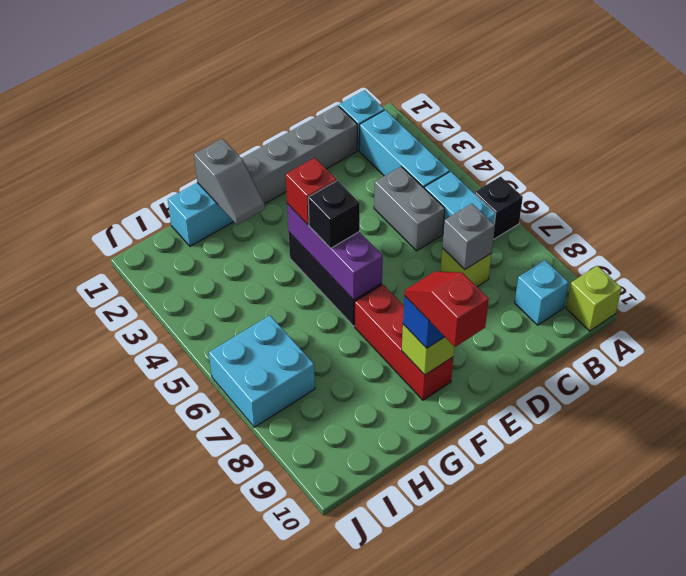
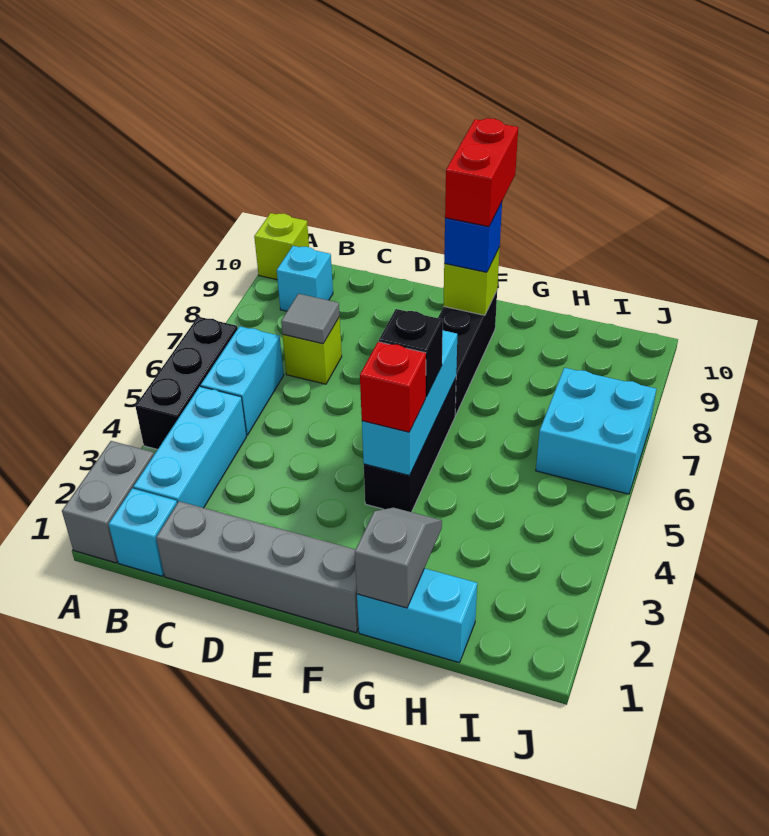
black brick A6 level 1 -> black brick A4:A6 level 1
grey brick C4:C5 level 1 -> grey brick A1:A2 level 1
grey brick C7 level 2 -> grey tile C7 level 2
purple brick F4:F6 level 2 -> cyan brick F4:F6 level 2
red brick F7:F9 level 1 -> black brick F7:F9 level 1
red slope F9:F10 level 4 top 10 -> red brick F9:F10 level 4

